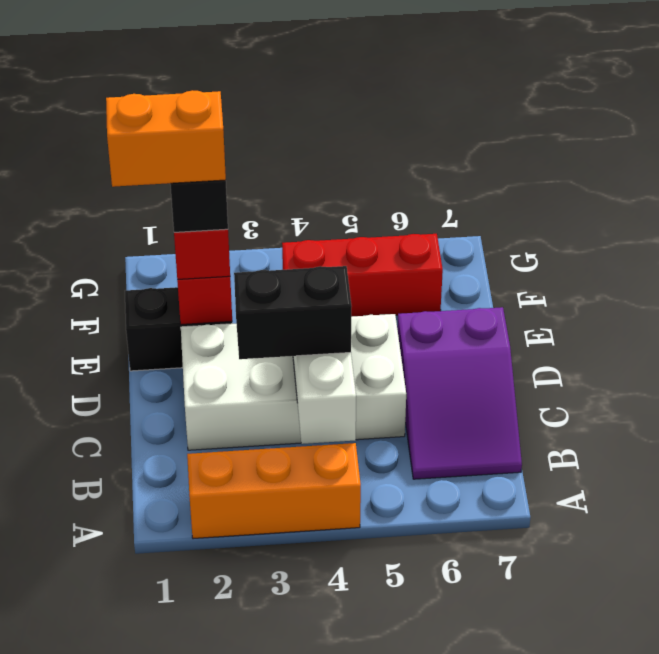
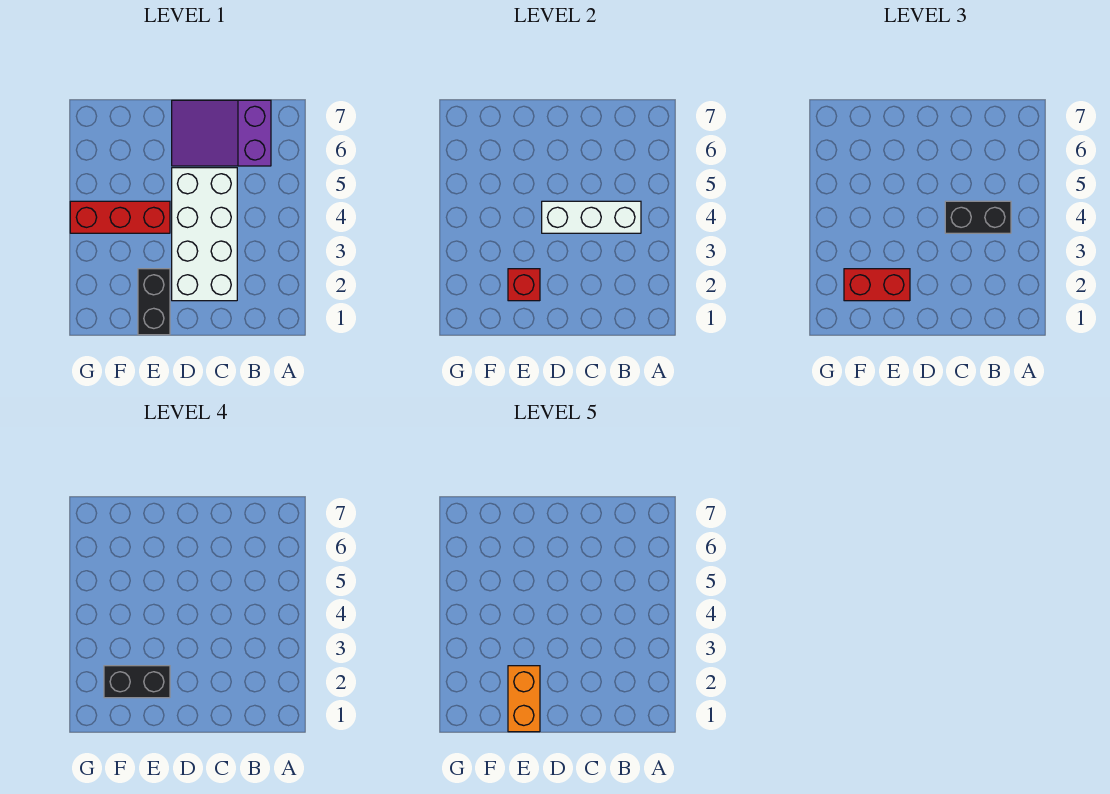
orange brick A2:A4 level 1 -> none
purple slope B6:D7 level 1 top D -> purple slope B6:D7 level 1 top B
black brick C3:C4 level 3 -> black brick B4:C4 level 3
red brick F4:F6 level 1 -> red brick E4:G4 level 1

